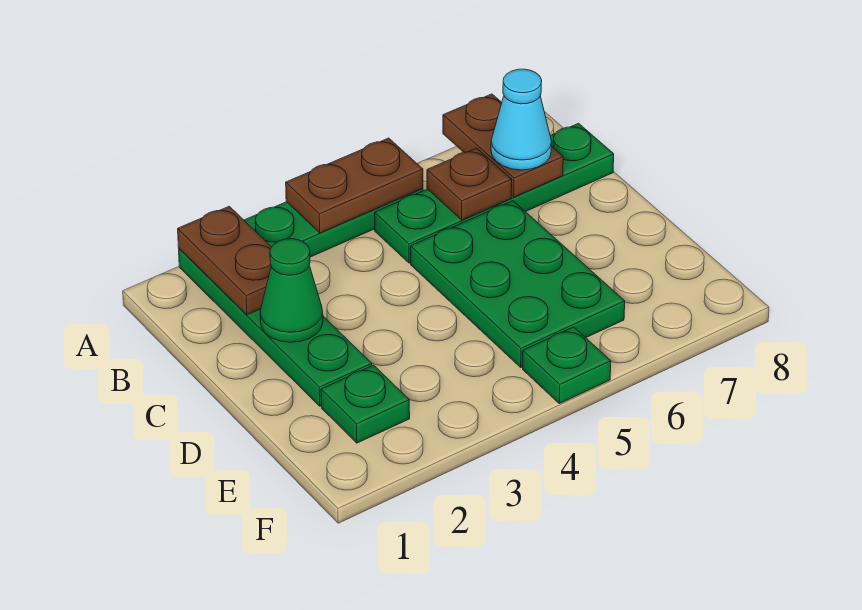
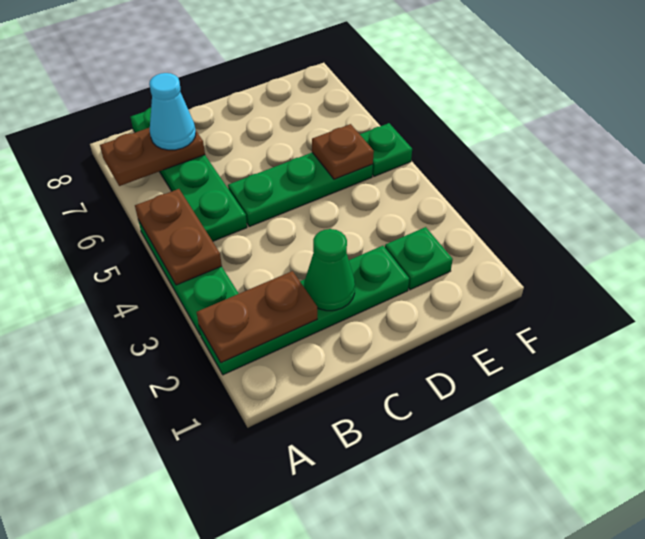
brown plate B6 level 2 -> brown plate E5 level 2
green plate C5:E6 level 1 -> green plate C5:E5 level 1

